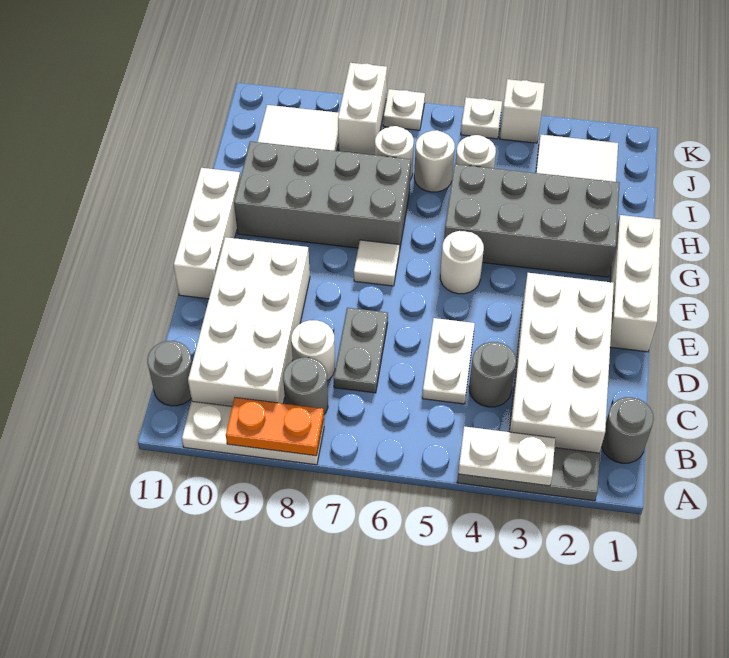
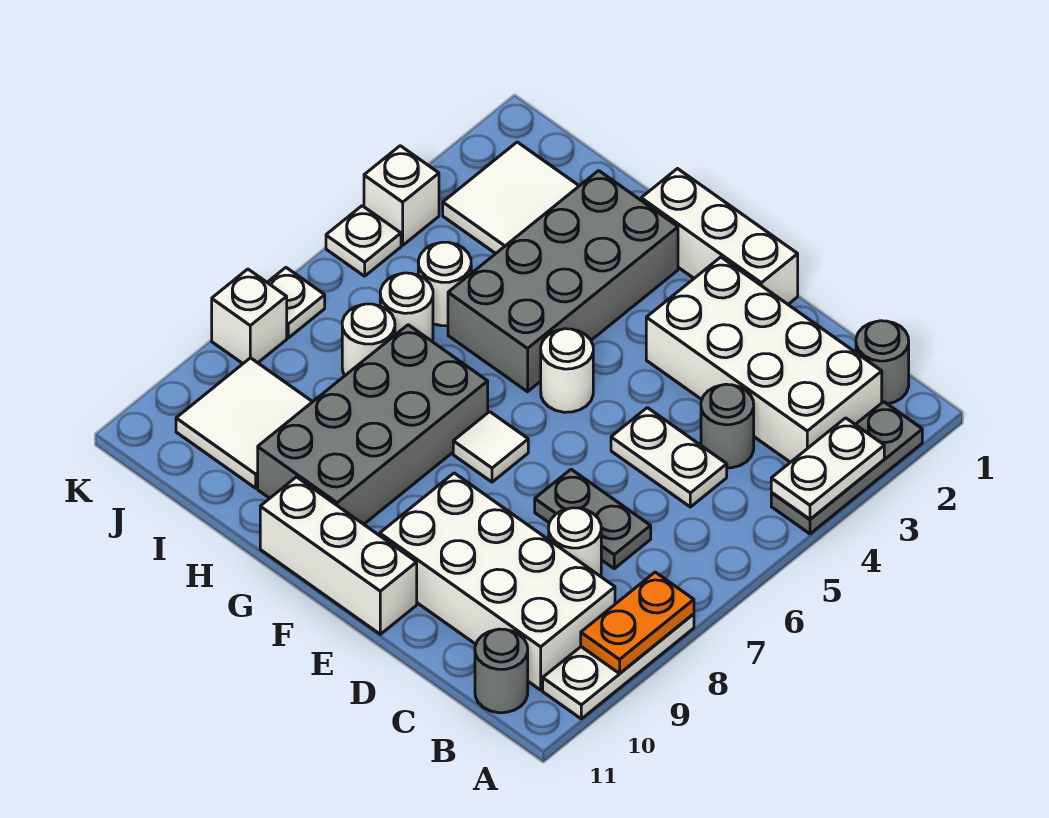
grey round brick B8 level 1 -> none
white brick J8:K8 level 1 -> white brick K8 level 1

